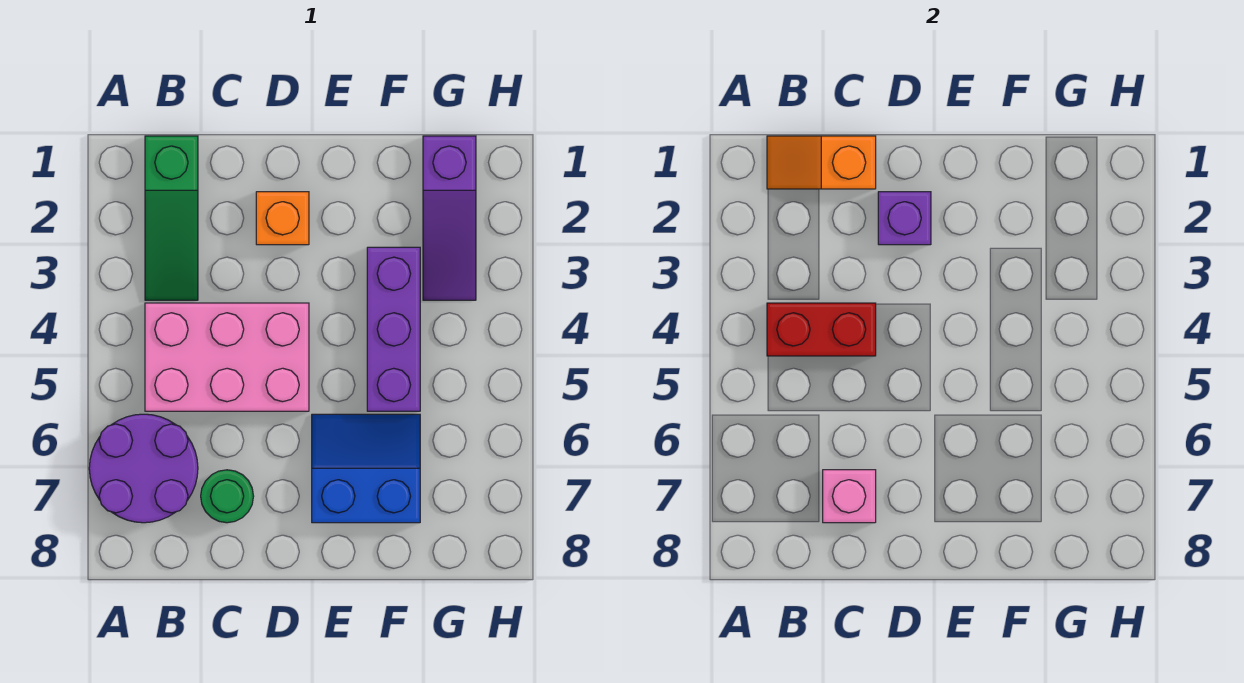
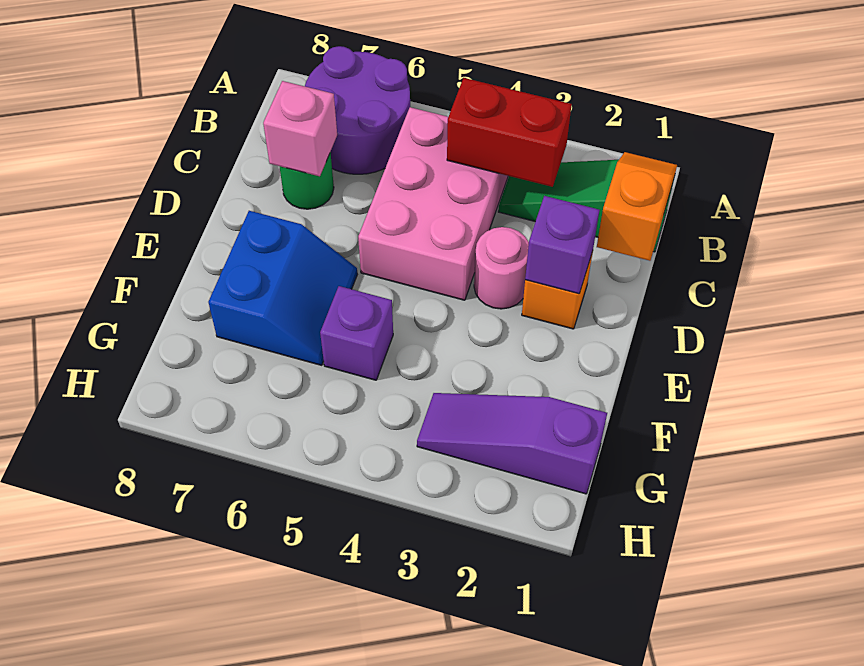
red brick B4:C4 level 2 -> red brick B3:B4 level 2
none -> pink round brick D3 level 1
purple brick F3:F5 level 1 -> purple brick F5 level 1

